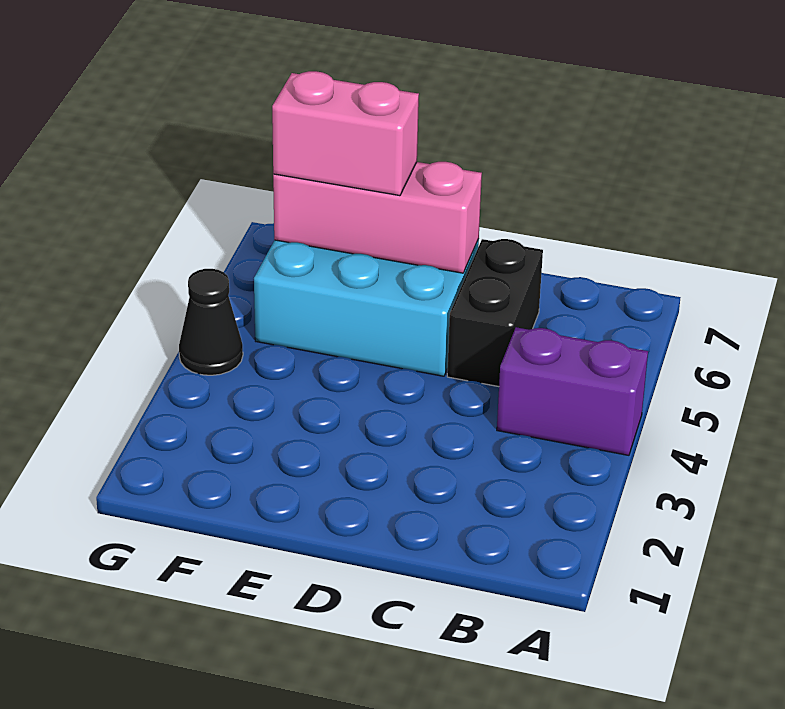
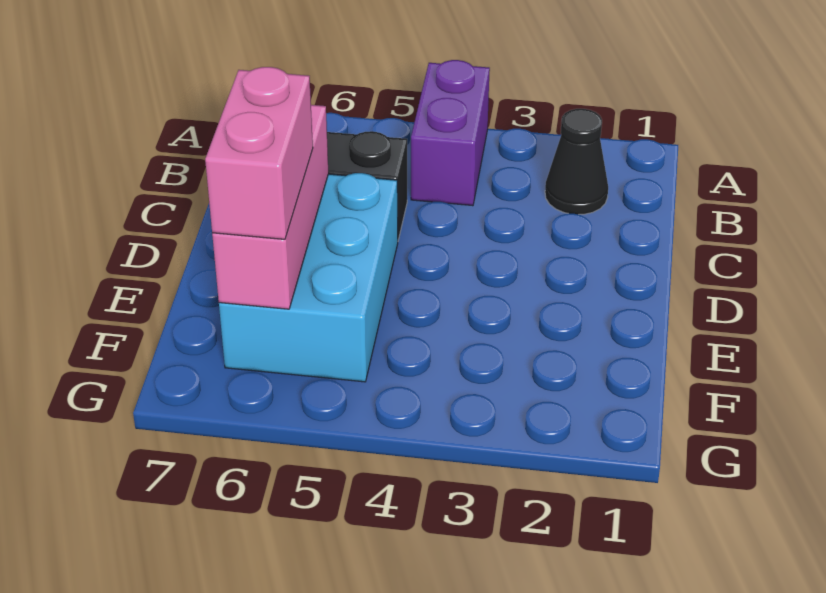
black cone G4 level 1 -> black cone B2 level 1

